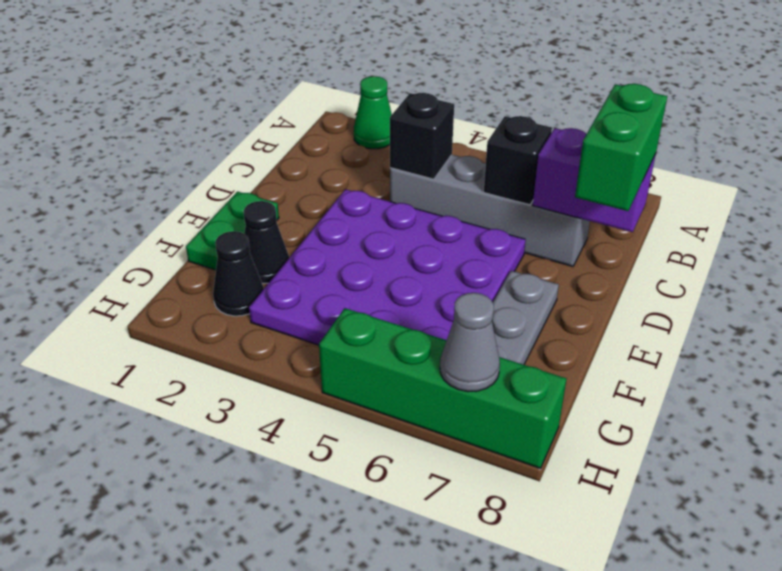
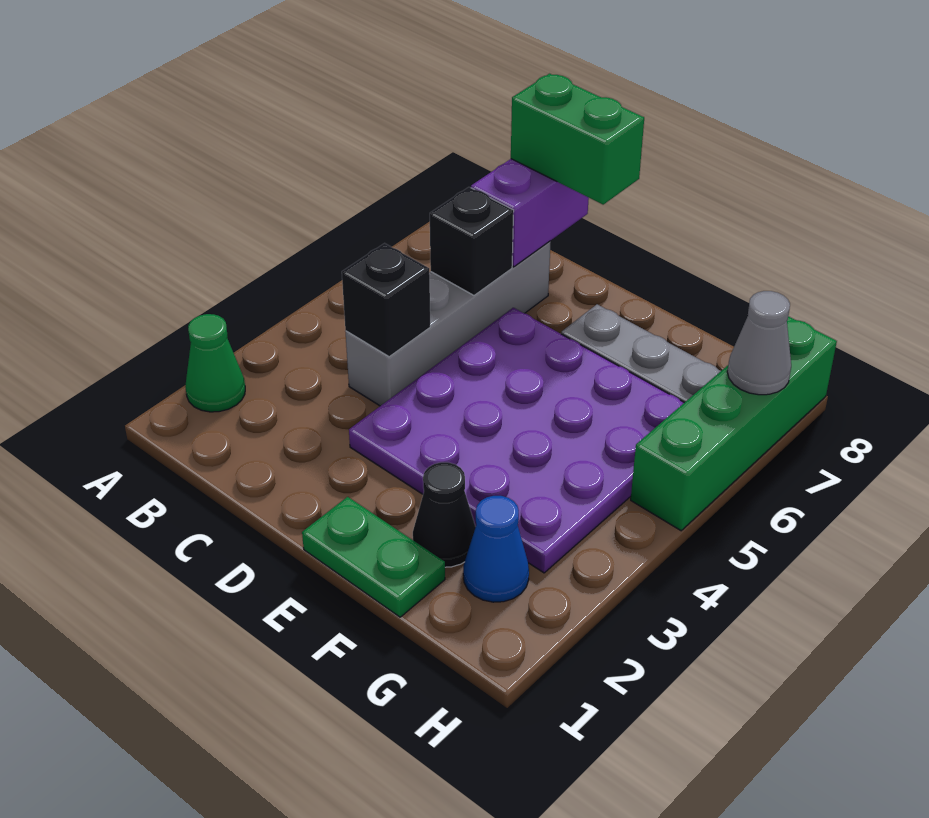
black cone G2 level 1 -> blue cone G2 level 1

